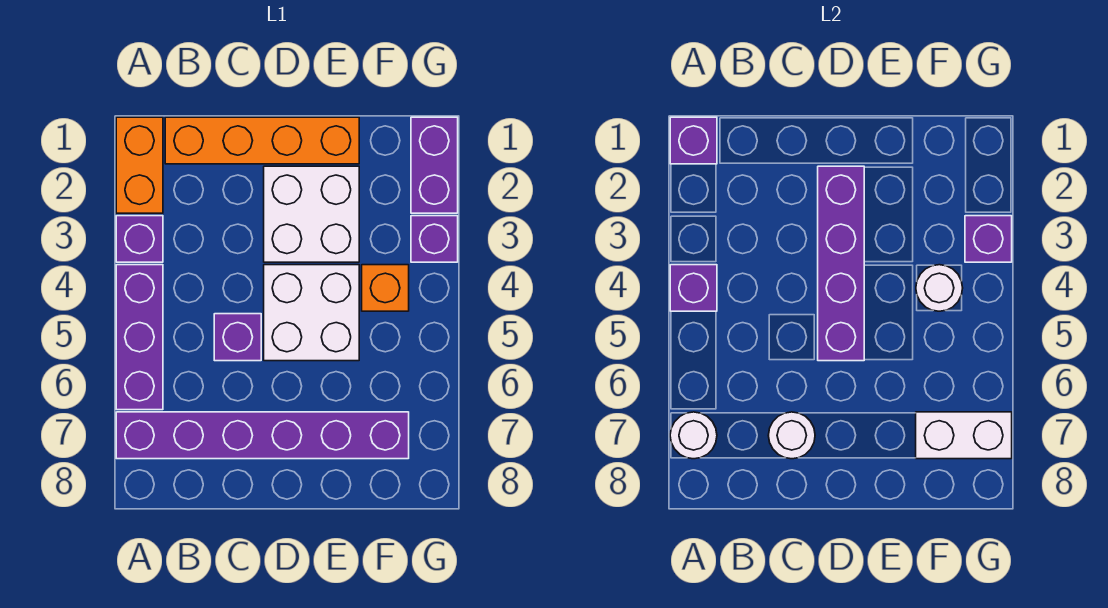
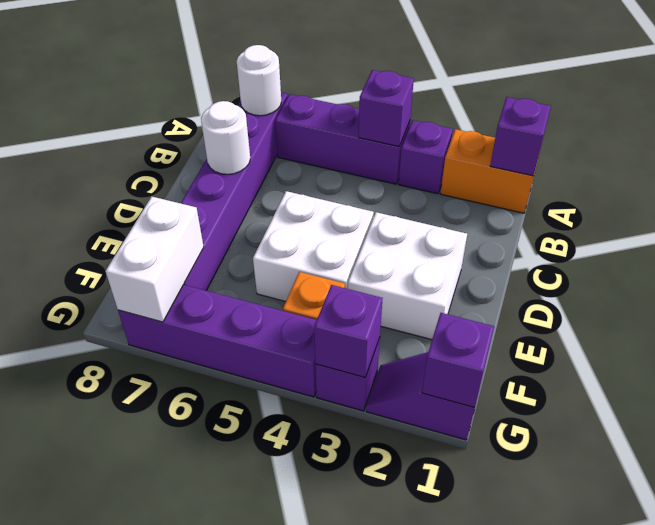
orange brick B1:E1 level 1 -> none
purple brick C5 level 1 -> purple brick G1 level 2
purple brick D2:D5 level 2 -> purple brick G4:G7 level 1
white round brick F4 level 2 -> none
purple brick G1:G2 level 1 -> purple slope G1:G2 level 1 top 1

